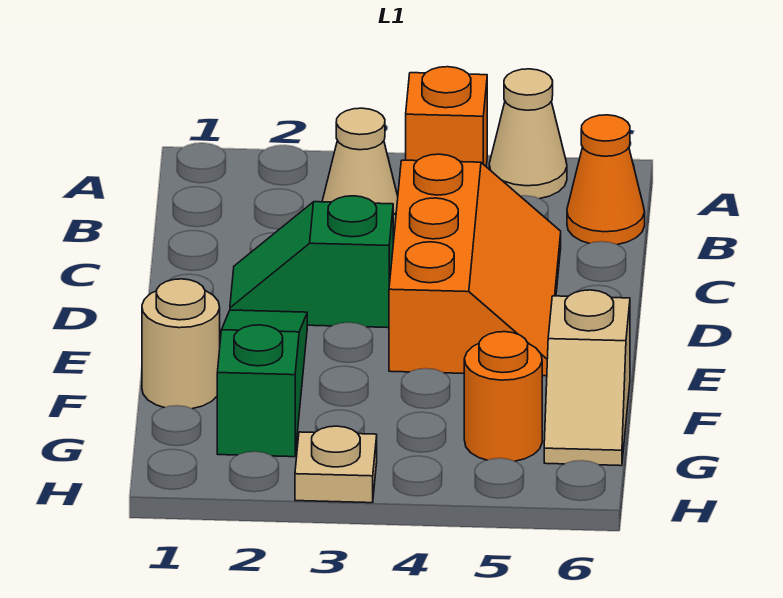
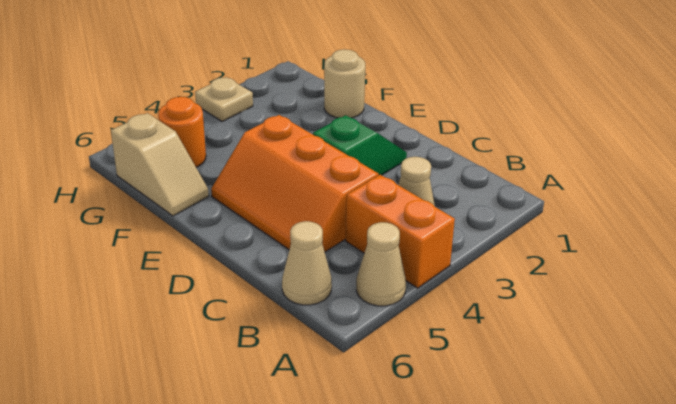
orange brick A4 level 1 -> orange brick A4:B4 level 1
orange cone B6 level 1 -> tan cone B6 level 1
green slope E2:G2 level 1 top G -> none
tan slope F6:G6 level 1 top F -> tan slope F6:G6 level 1 top G

